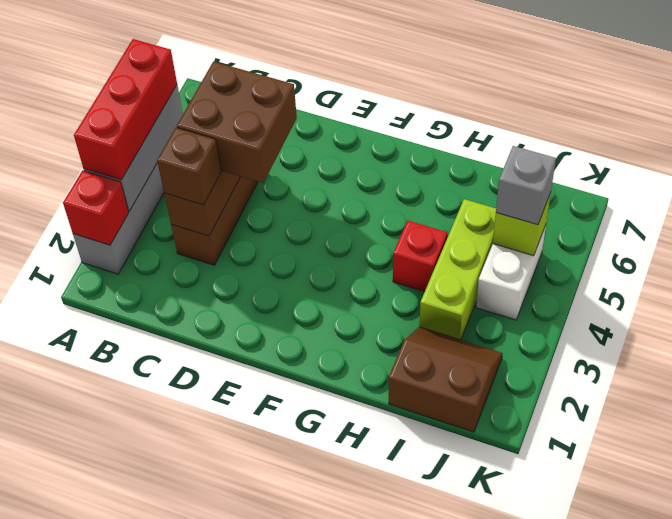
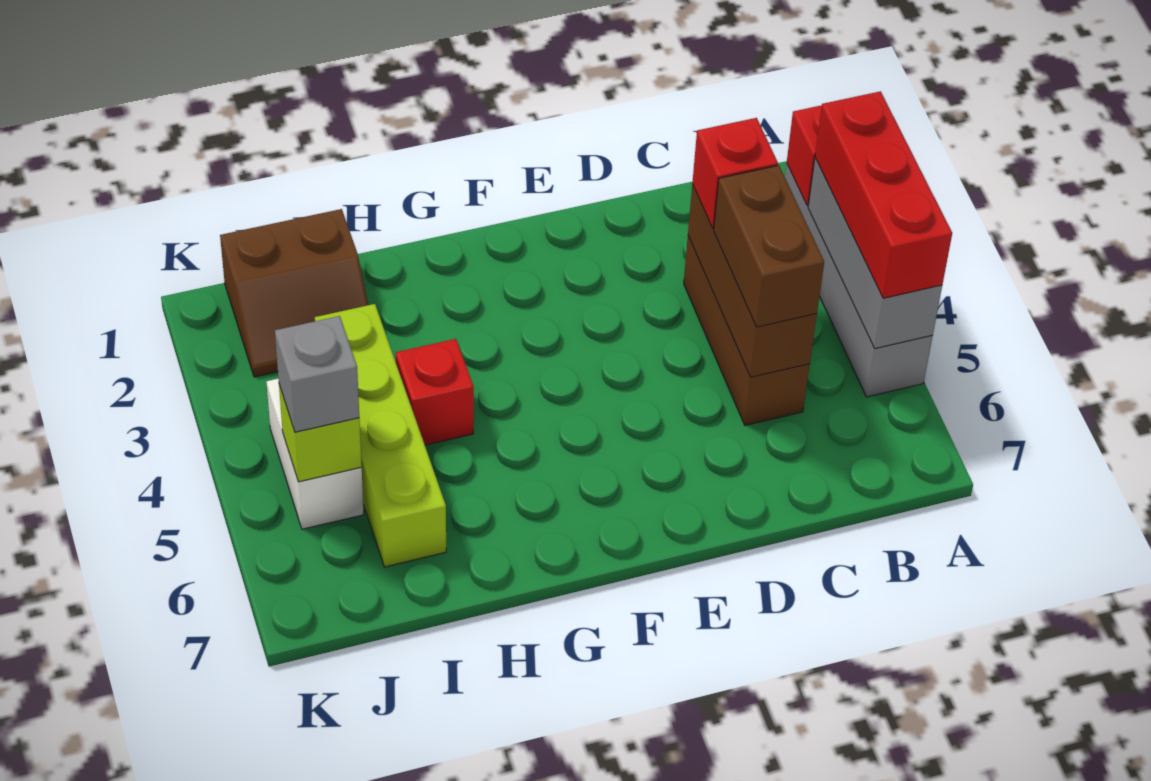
brown brick C3 level 3 -> red brick C3 level 3
brown brick C4:D5 level 3 -> brown brick C4:C5 level 3
lime brick I3:I5 level 1 -> lime brick I3:I6 level 1

